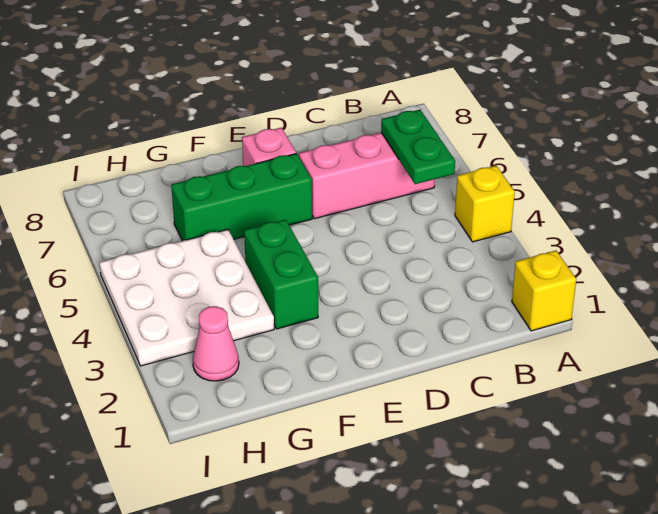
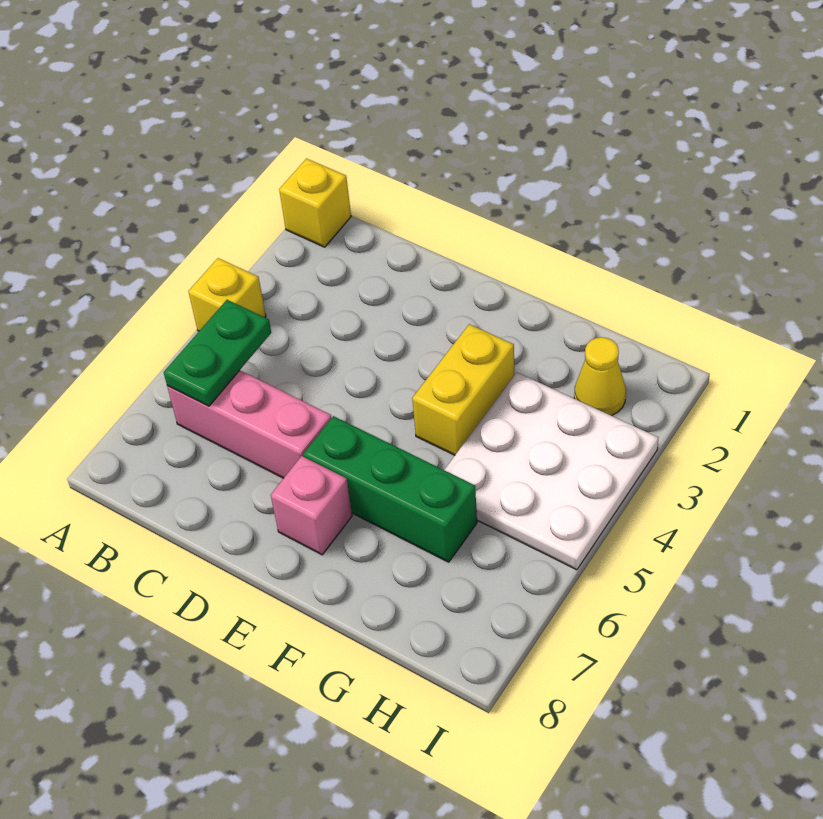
green brick F3:F4 level 1 -> yellow brick F3:F4 level 1
pink cone H2 level 1 -> yellow cone H2 level 1

